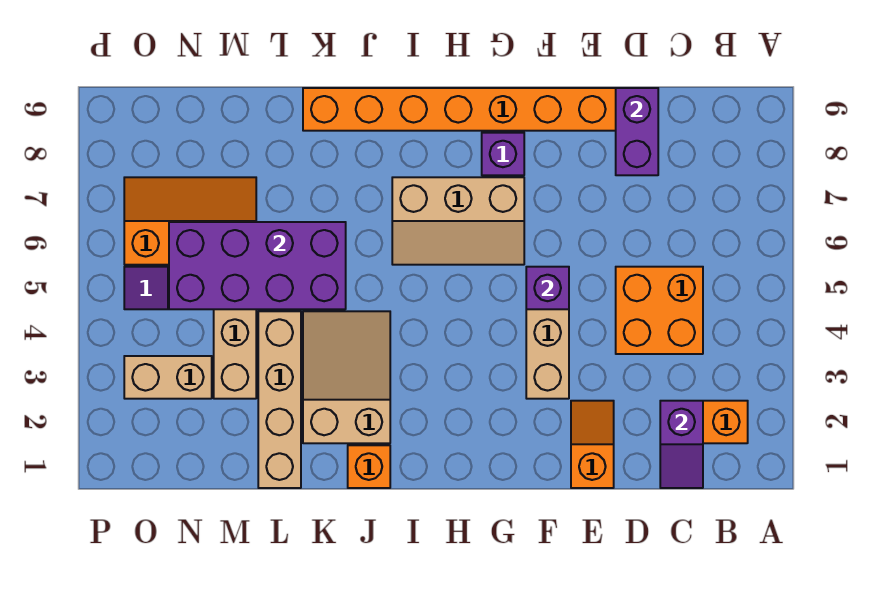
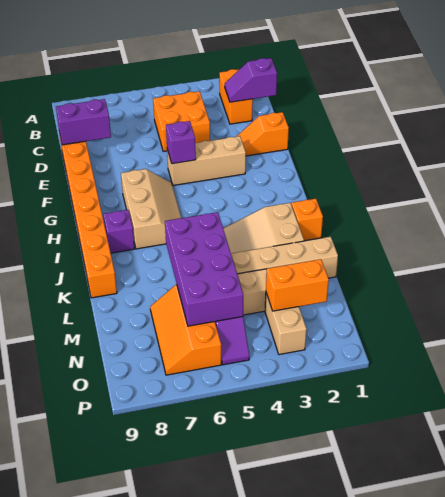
purple slope C1:C2 level 2 top 2 -> purple slope C1:C2 level 2 top 1
purple brick G8 level 1 -> purple brick I8 level 1
none -> orange brick N2:N3 level 2

